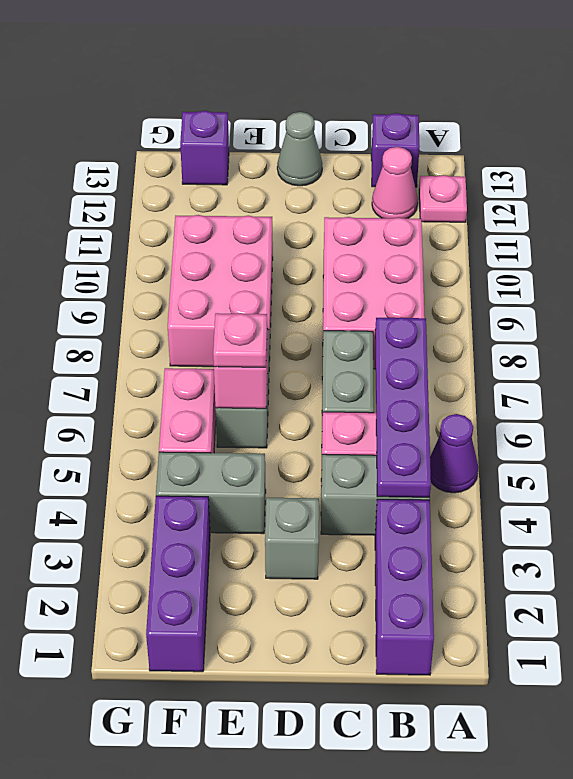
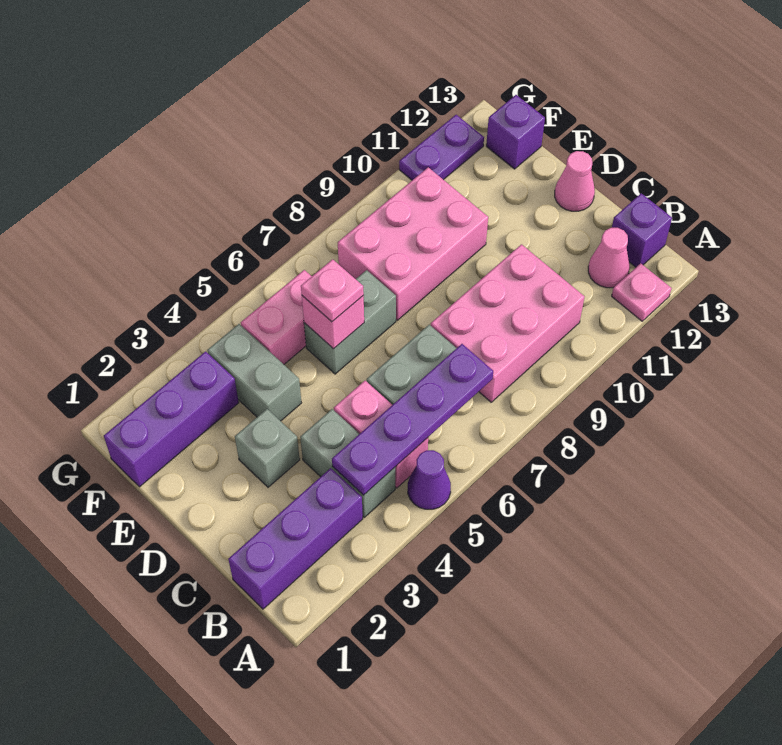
grey cone D13 level 1 -> pink cone D13 level 1
none -> purple plate G11:G12 level 1

